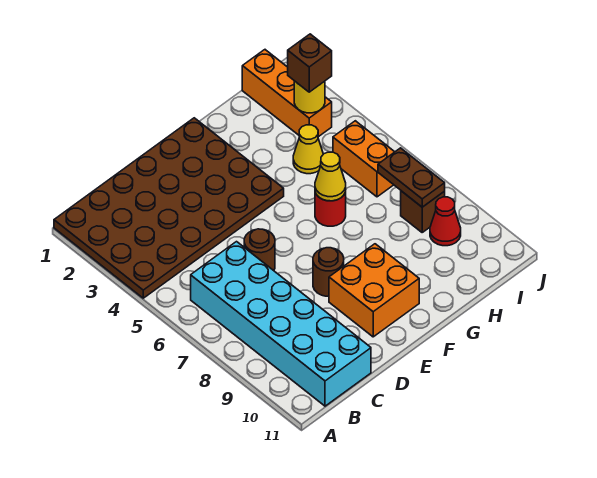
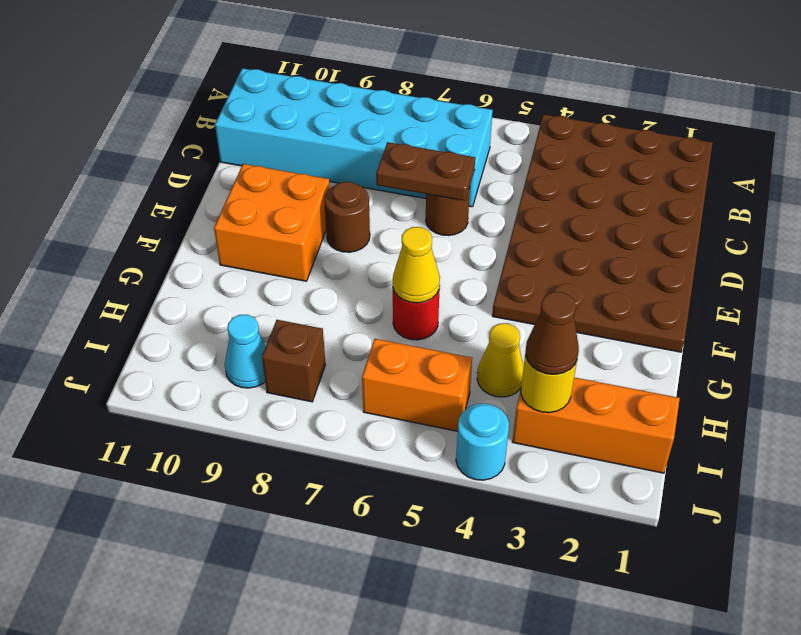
brown brick I3 level 3 -> brown cone I3 level 3
brown plate I7:I8 level 2 -> brown plate D6:D7 level 2
red cone I9 level 1 -> cyan cone I9 level 1
none -> cyan round brick J4 level 1

